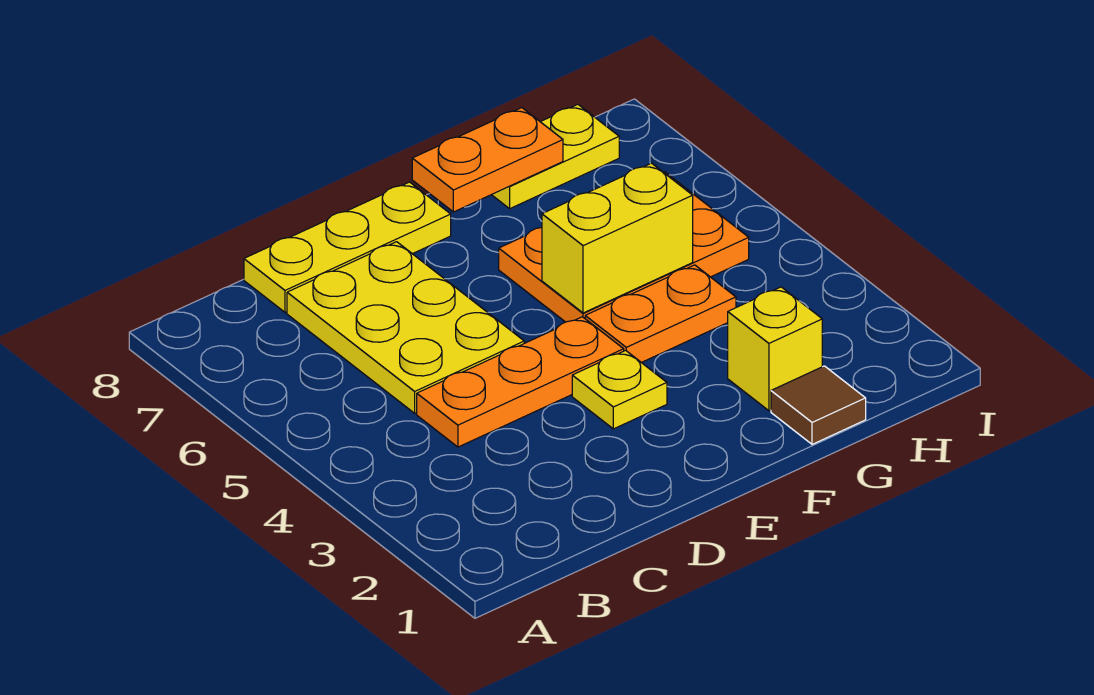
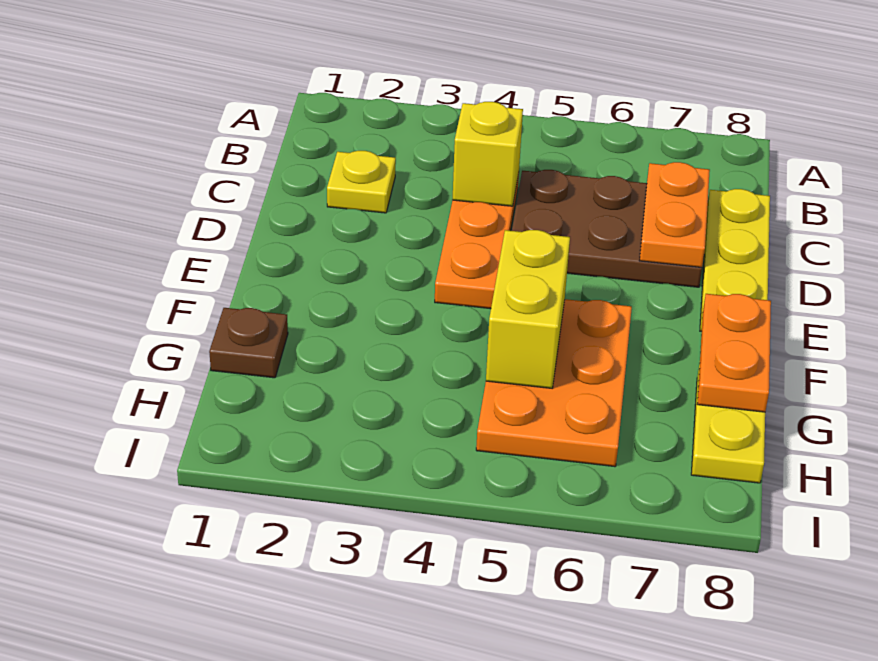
yellow plate C5:D7 level 1 -> brown plate C5:D7 level 1
yellow plate E3 level 1 -> yellow plate C2 level 1
orange plate F4:G4 level 1 -> orange plate C7:D7 level 2
brown tile G1 level 1 -> brown plate G1 level 1
yellow brick G2 level 1 -> yellow brick C4 level 2

